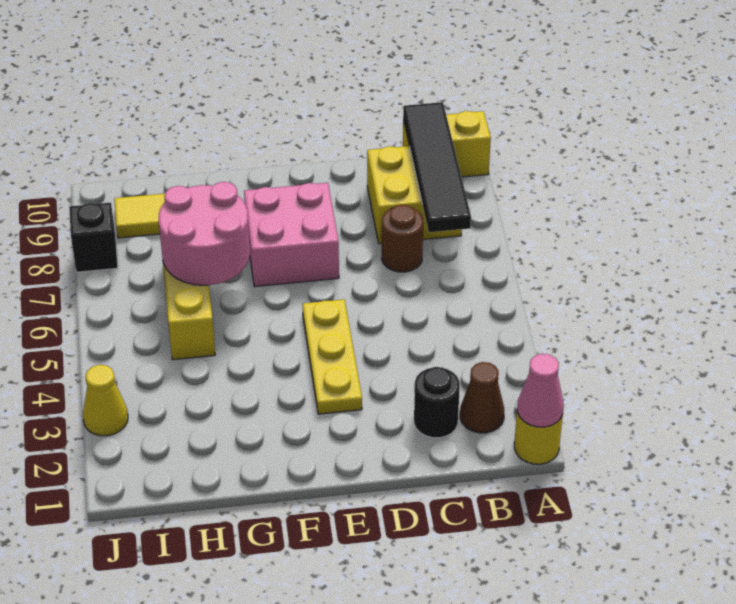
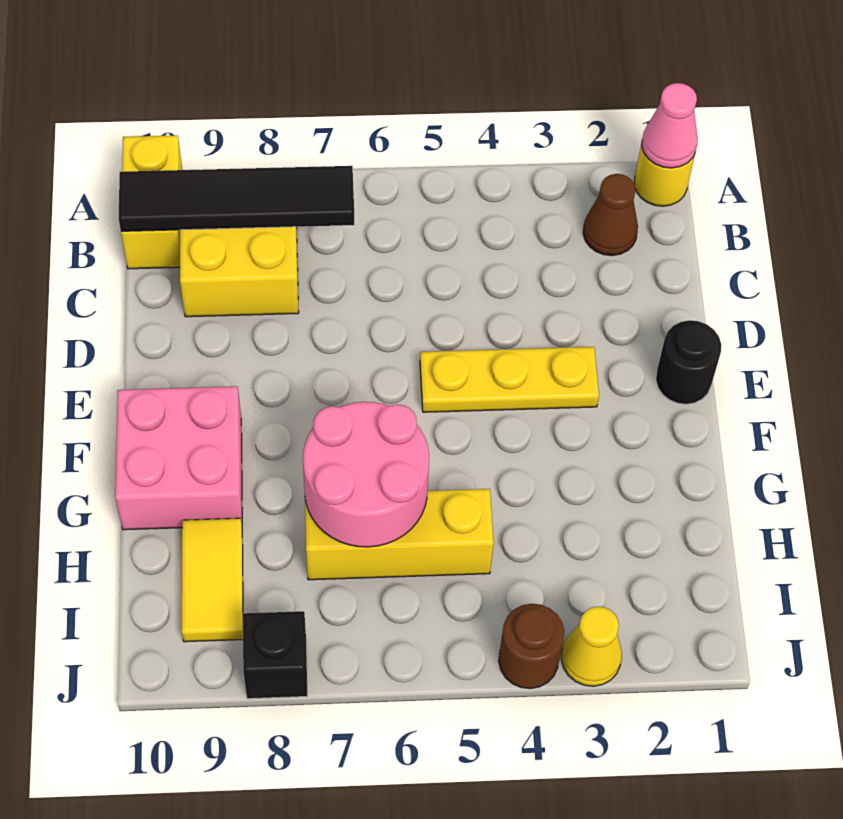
black round brick C2 level 1 -> black round brick E1 level 1
brown round brick C7 level 1 -> brown round brick J4 level 1
pink brick E7:F8 level 1 -> pink brick F9:G10 level 1

